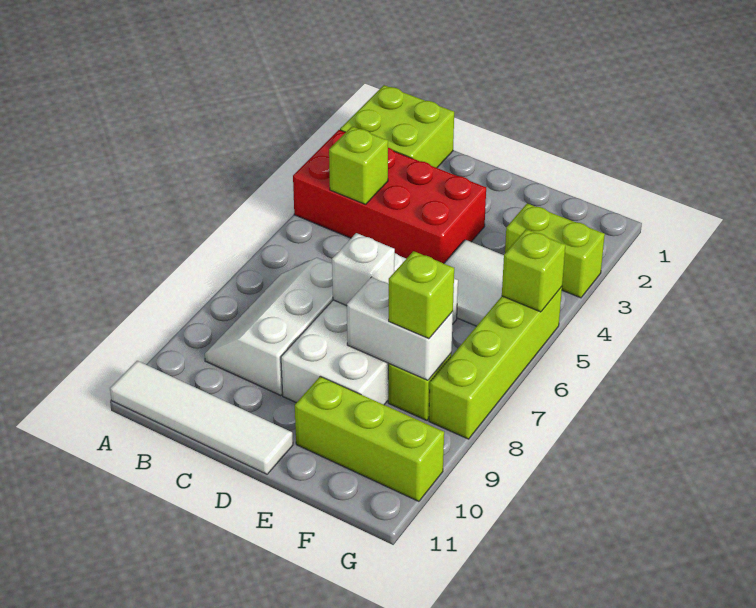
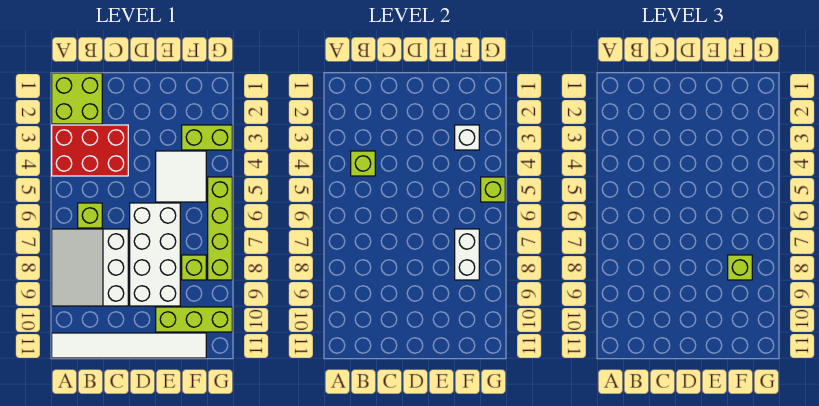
red brick A3:D4 level 1 -> red brick A3:C4 level 1
white tile A11:D11 level 1 -> white tile A11:F11 level 1
none -> lime brick B6 level 1
white slope B7:C9 level 1 top C -> white slope A7:C9 level 1 top C
white brick D7 level 2 -> white brick F3 level 2
white brick E8:F8 level 2 -> white brick F7:F8 level 2

